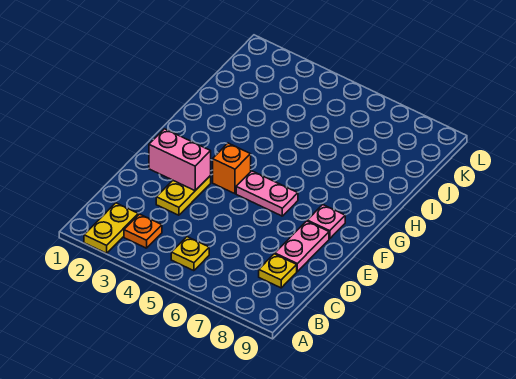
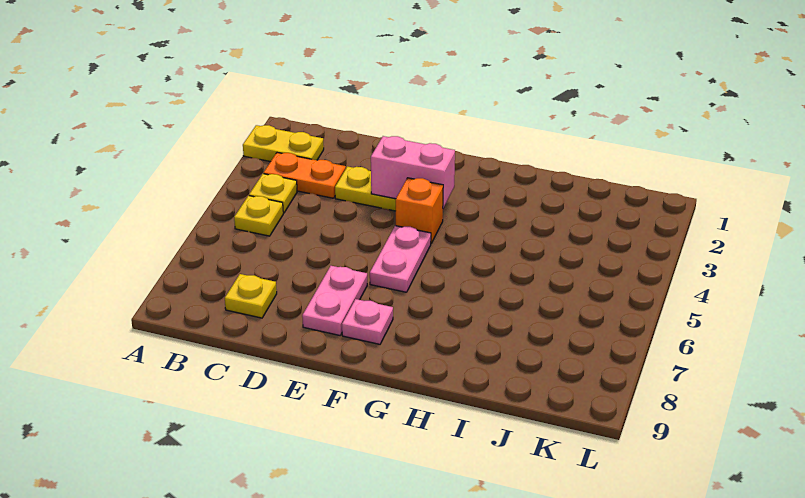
orange plate B3 level 1 -> orange plate B3:C3 level 1
none -> yellow plate B4 level 1
pink plate D8:E8 level 1 -> pink plate E7:E8 level 1
pink brick E2:E3 level 2 -> pink brick E3:F3 level 2

